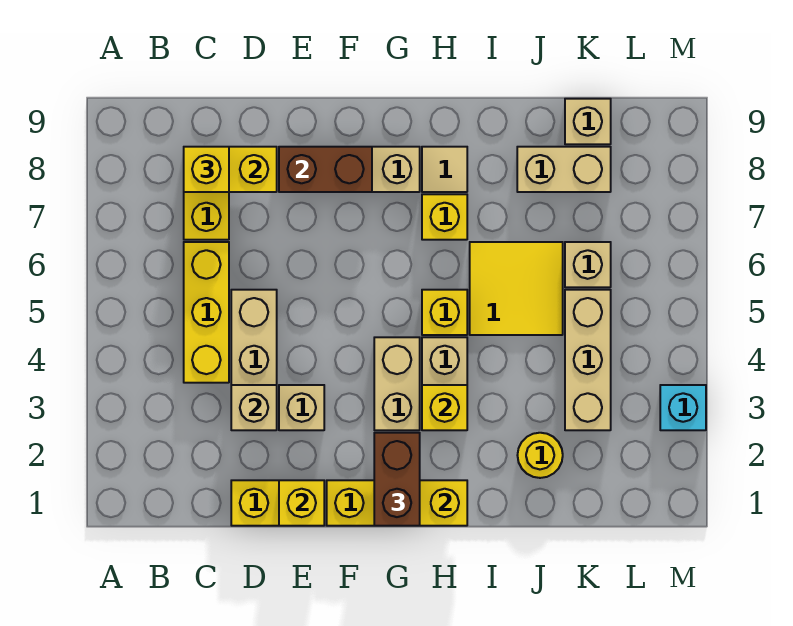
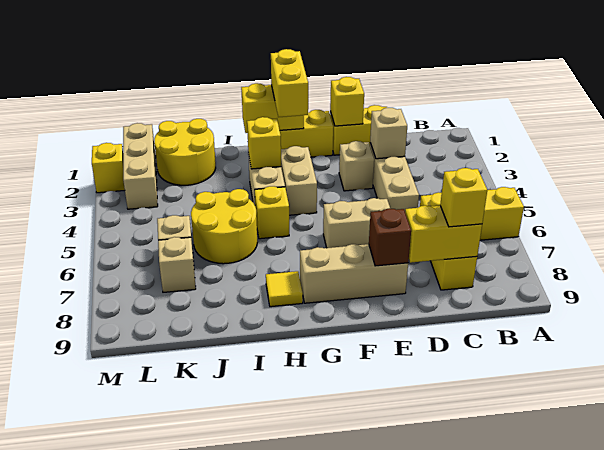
yellow brick C4:C6 level 1 -> yellow brick A6:C6 level 1
brown brick E8:F8 level 2 -> brown brick E8 level 2
brown brick G1:G2 level 3 -> yellow brick G1:G2 level 3
yellow brick H7 level 1 -> yellow brick M2 level 1
tan tile H8 level 1 -> yellow tile H8 level 1
yellow tile I5:J6 level 1 -> yellow round brick I5:J6 level 1
yellow round brick J2 level 1 -> yellow round brick J1:K2 level 1
tan brick J8:K8 level 1 -> tan brick E6:F6 level 1
tan brick K3:K5 level 1 -> tan brick L1:L3 level 1
tan brick K9 level 1 -> tan brick K7 level 1
cyan brick M3 level 1 -> none

